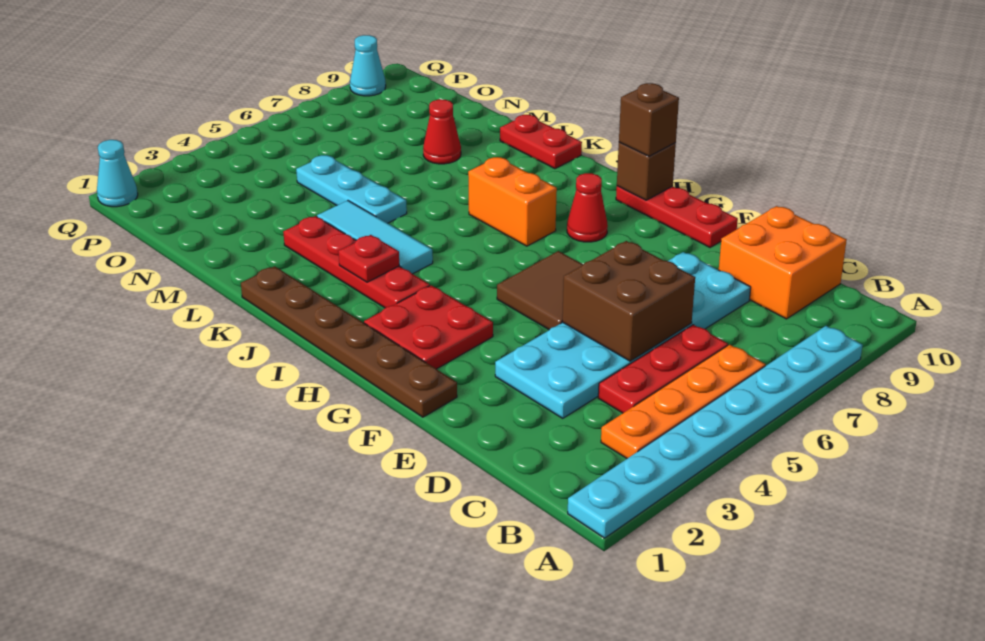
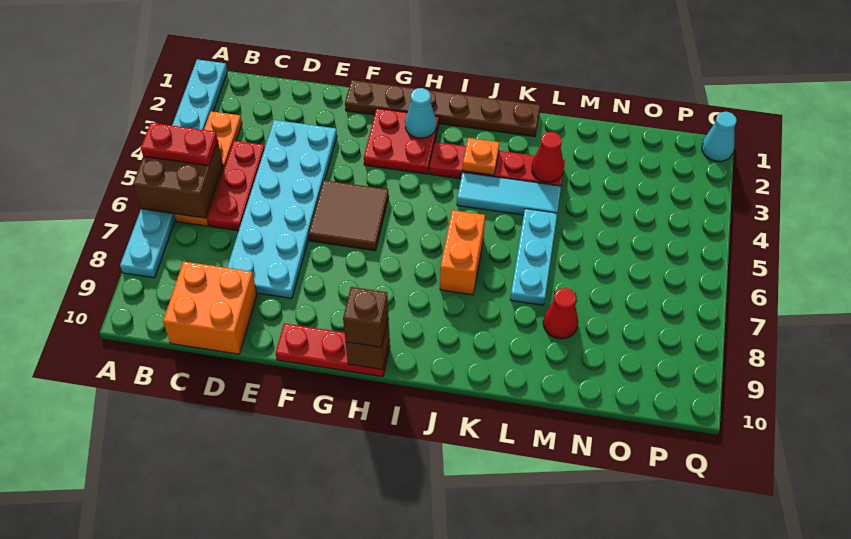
brown brick D5:E6 level 2 -> brown brick A5:B6 level 2
red cone H8 level 1 -> red cone L3 level 2
orange brick I7:J7 level 1 -> orange brick J6:J7 level 1
red plate J3 level 2 -> orange plate J3 level 2
red plate K10:L10 level 1 -> red plate A5:B5 level 3
cyan plate L5:N5 level 1 -> cyan plate L5:L7 level 1
cyan cone Q9 level 1 -> cyan cone H2 level 2

